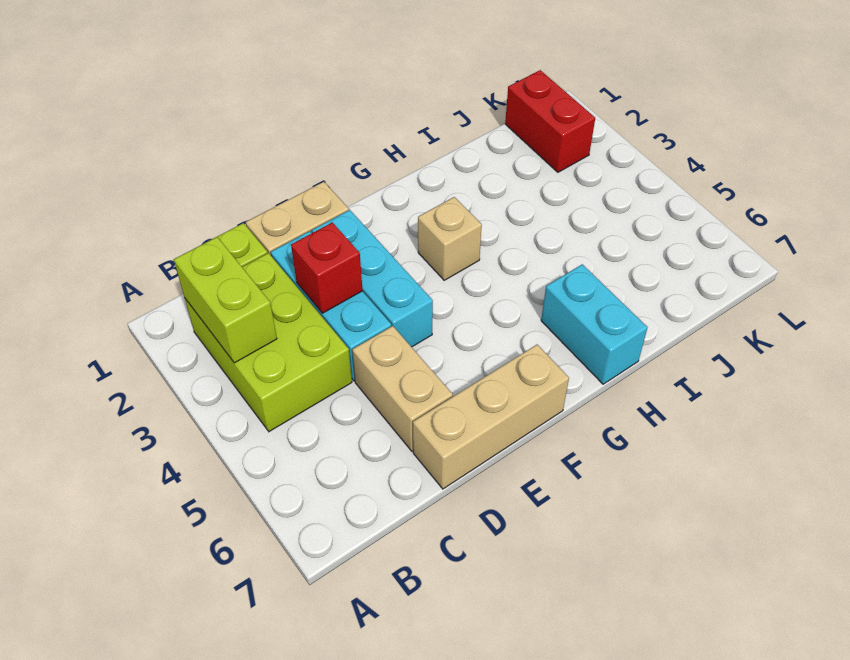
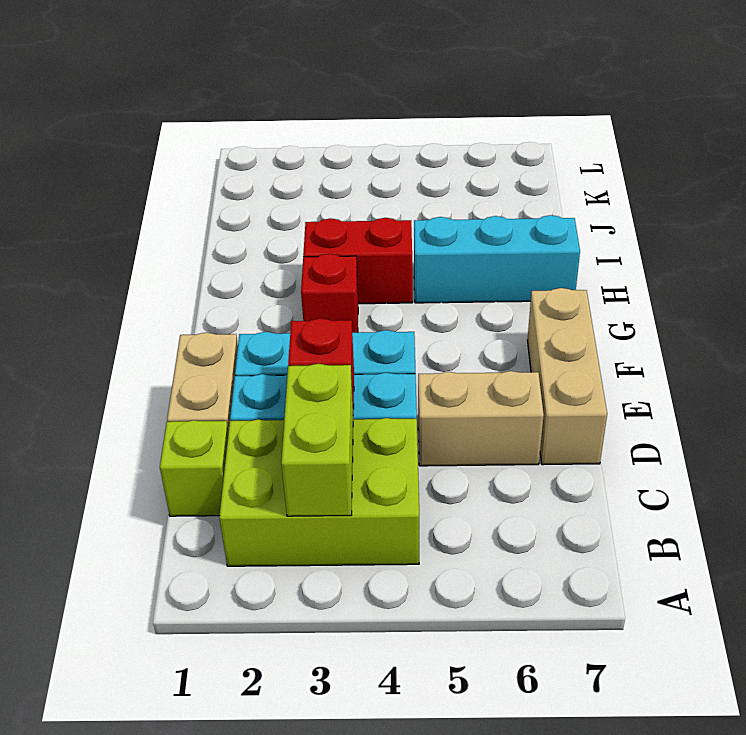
lime brick B2:B3 level 2 -> lime brick B3:C3 level 2
tan brick G3 level 1 -> red brick G3 level 1
cyan brick H6:H7 level 1 -> cyan brick H5:H7 level 1
red brick K1:K2 level 1 -> red brick H3:H4 level 1

